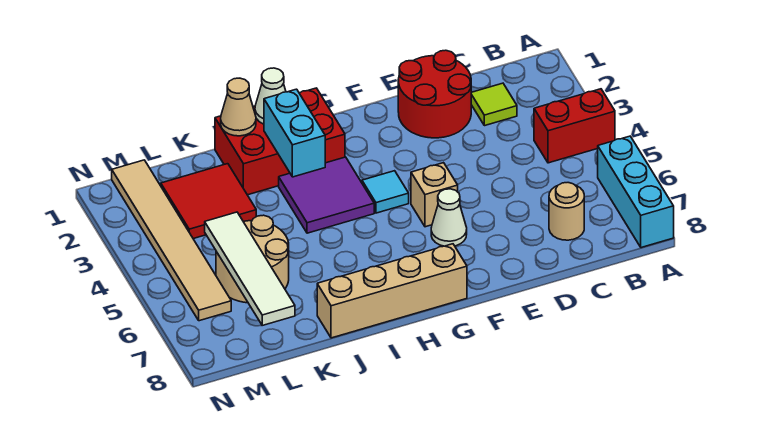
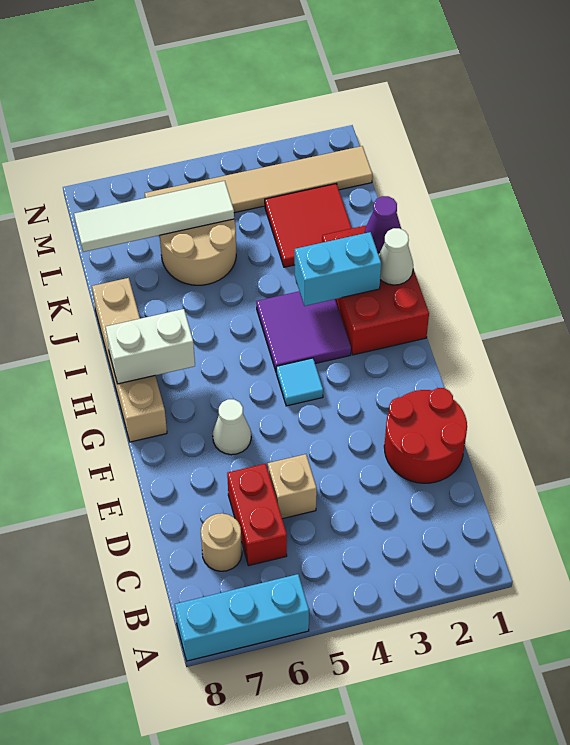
red brick A4:B4 level 1 -> red brick C6:D6 level 1
lime tile C2 level 1 -> none
tan brick F5 level 1 -> tan brick D5 level 1
none -> white brick H7:H8 level 2
tan cone J1 level 2 -> purple cone J1 level 2

